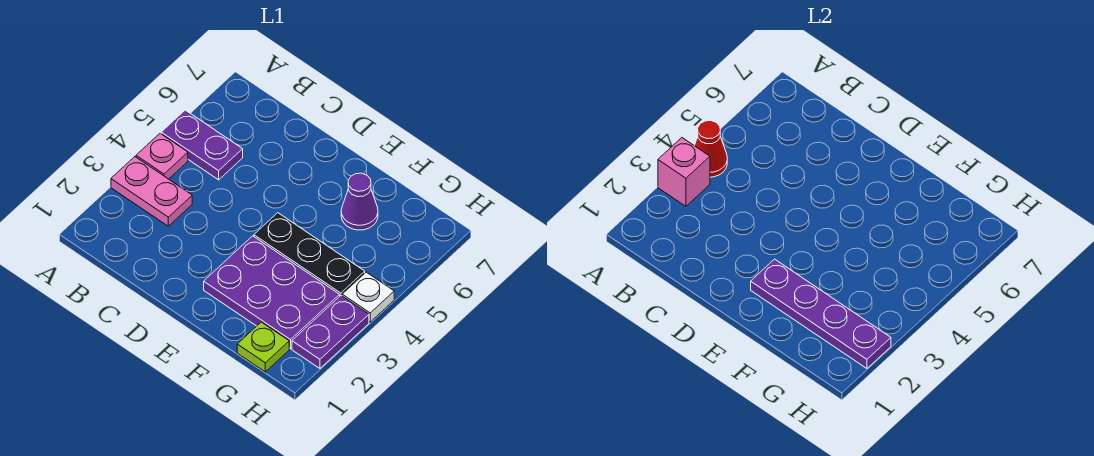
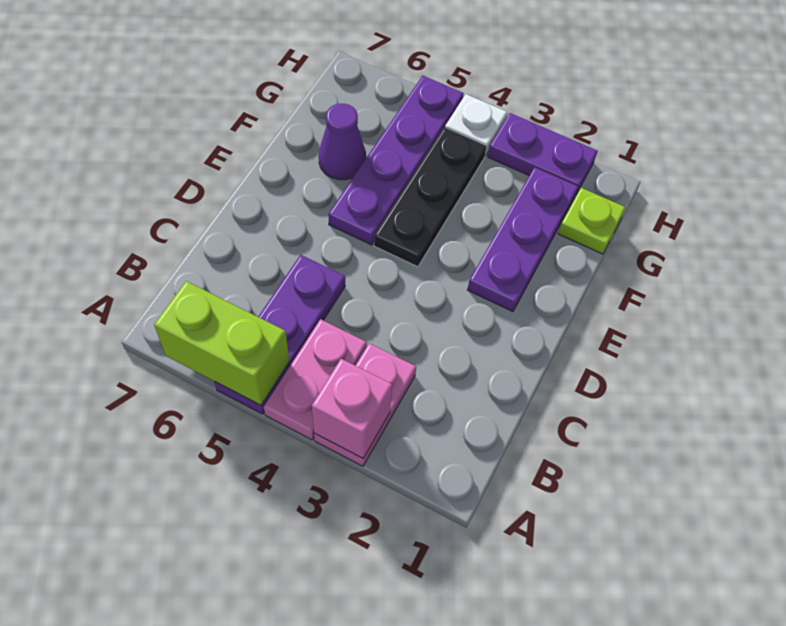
pink plate A4 level 1 -> pink plate A4:B4 level 1
red cone A4 level 2 -> none
purple plate A5:B5 level 1 -> purple plate A5:C5 level 1
none -> lime brick A5:A6 level 2
purple plate E2:G3 level 1 -> purple plate E2:G2 level 1
purple plate E2:H2 level 2 -> purple plate E5:H5 level 1

